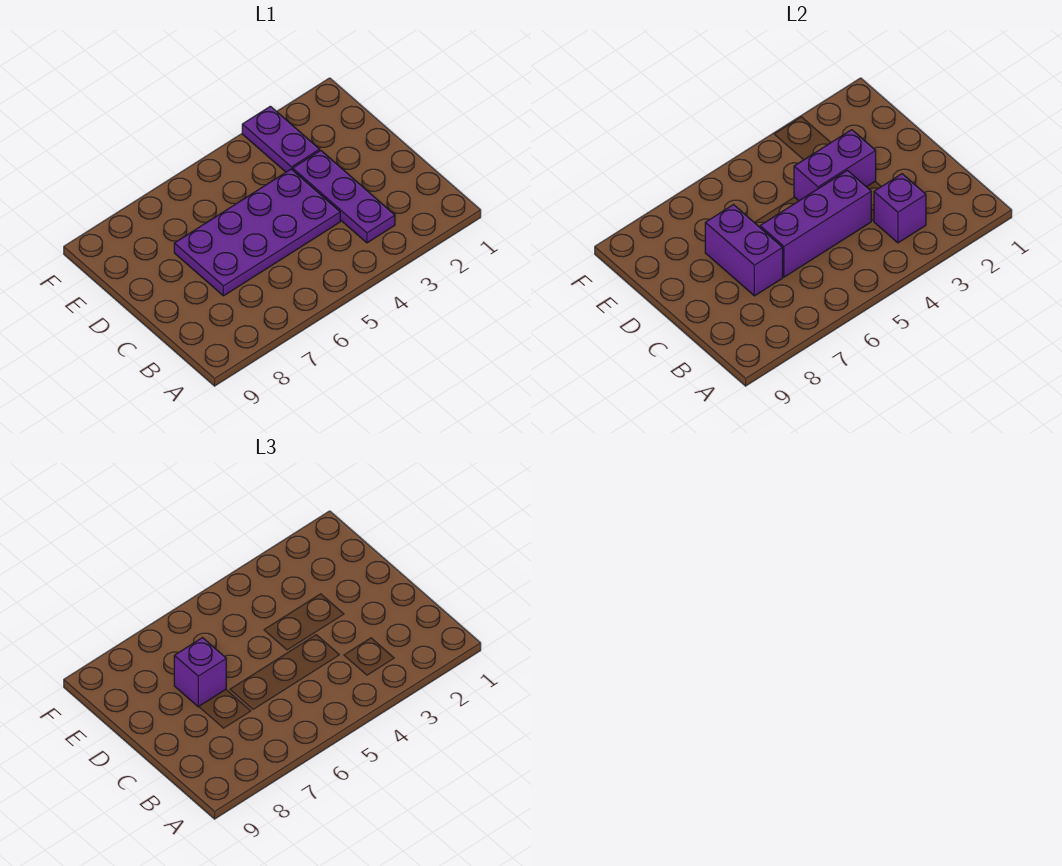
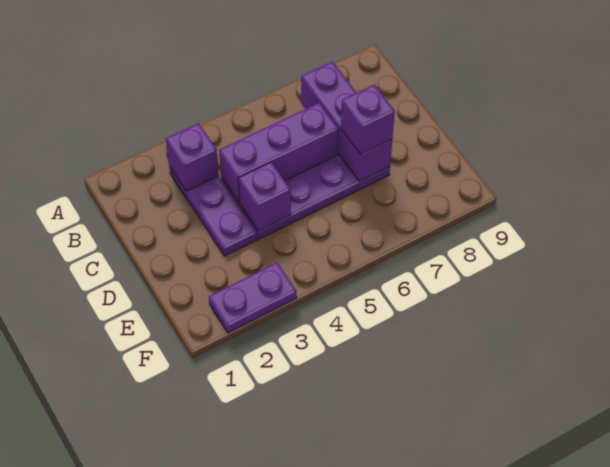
purple brick C7:D7 level 2 -> purple brick B7:D7 level 2
purple brick D3:D4 level 2 -> purple brick D4 level 2
purple plate E3:F3 level 1 -> purple plate F2:F3 level 1

